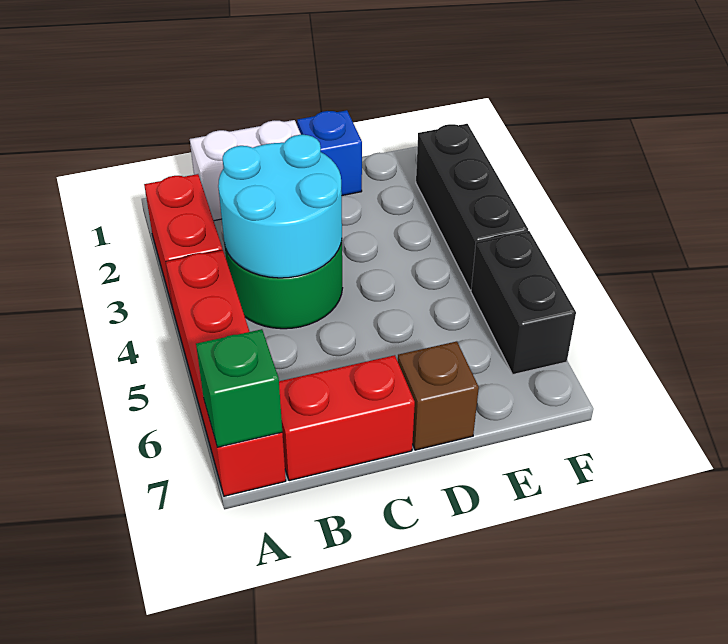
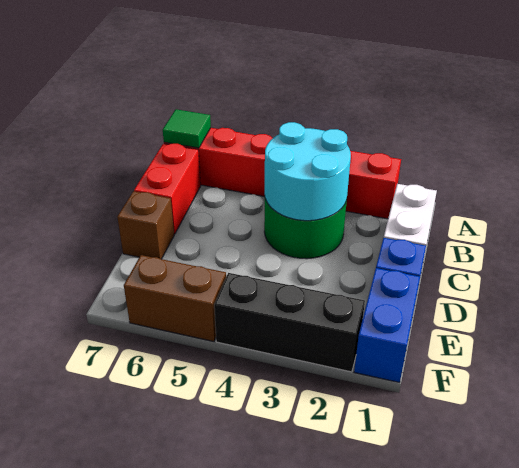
green brick A7 level 2 -> green tile A7 level 2
none -> blue brick E1:F1 level 1
black brick F5:F6 level 1 -> brown brick F5:F6 level 1

